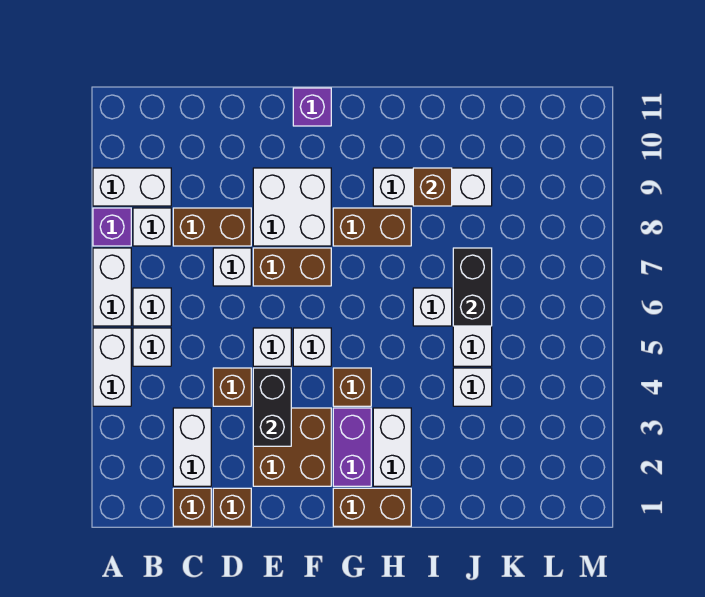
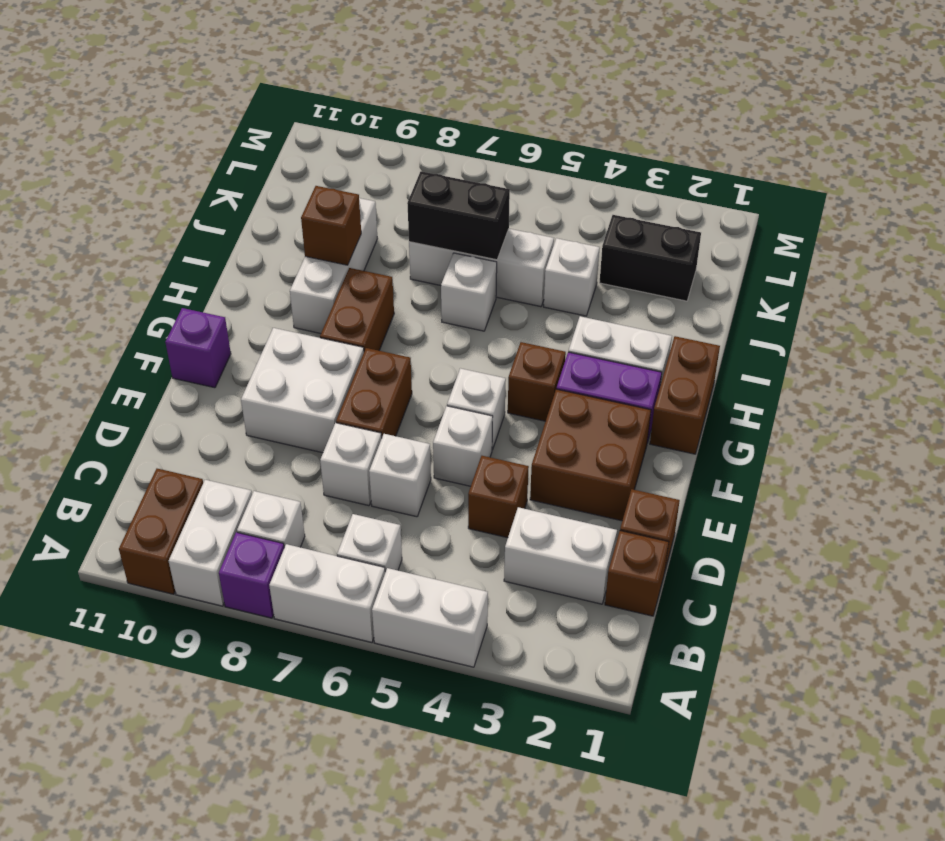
white brick B5 level 1 -> white brick D6 level 1
brown brick C8:D8 level 1 -> brown brick A10:B10 level 1
black brick E3:E4 level 2 -> black brick K2:K3 level 1

